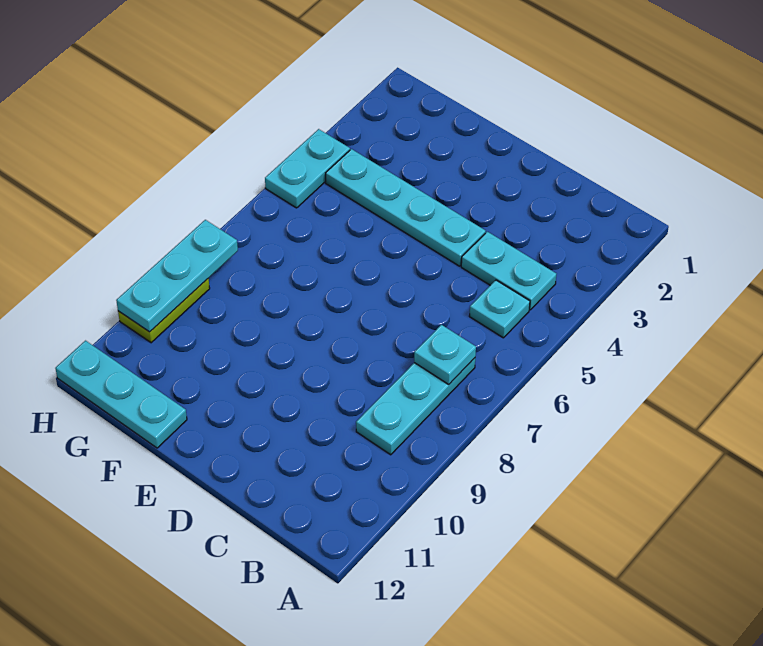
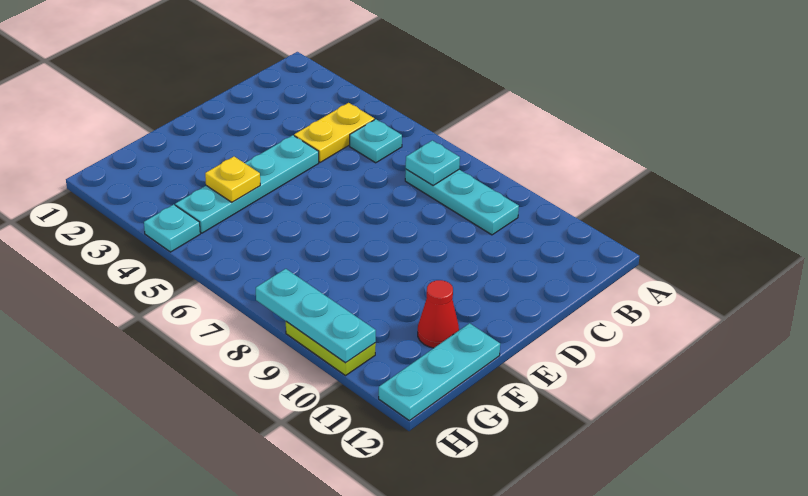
cyan plate B4:C4 level 1 -> yellow plate B4:C4 level 1
none -> yellow plate F4 level 2
none -> red cone F11 level 1
cyan plate H4:H5 level 1 -> cyan plate H4 level 1

